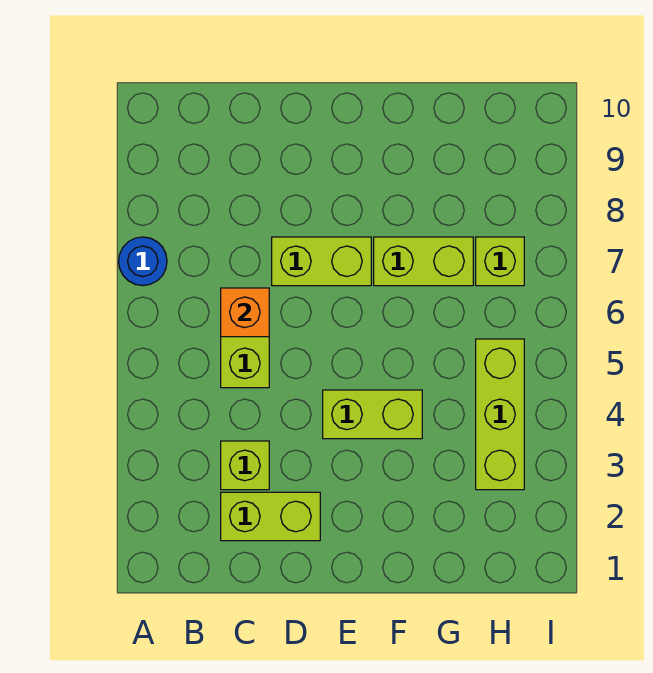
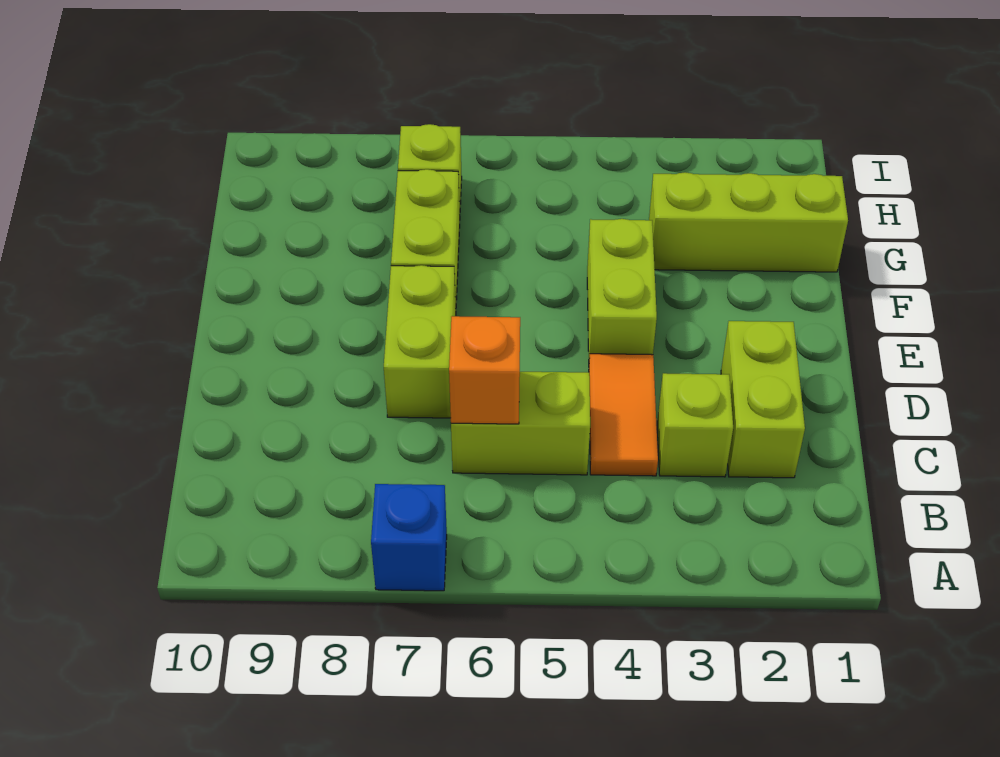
blue round brick A7 level 1 -> blue brick A7 level 1
none -> orange tile C4:D4 level 1
lime brick H3:H5 level 1 -> lime brick G1:G3 level 1

